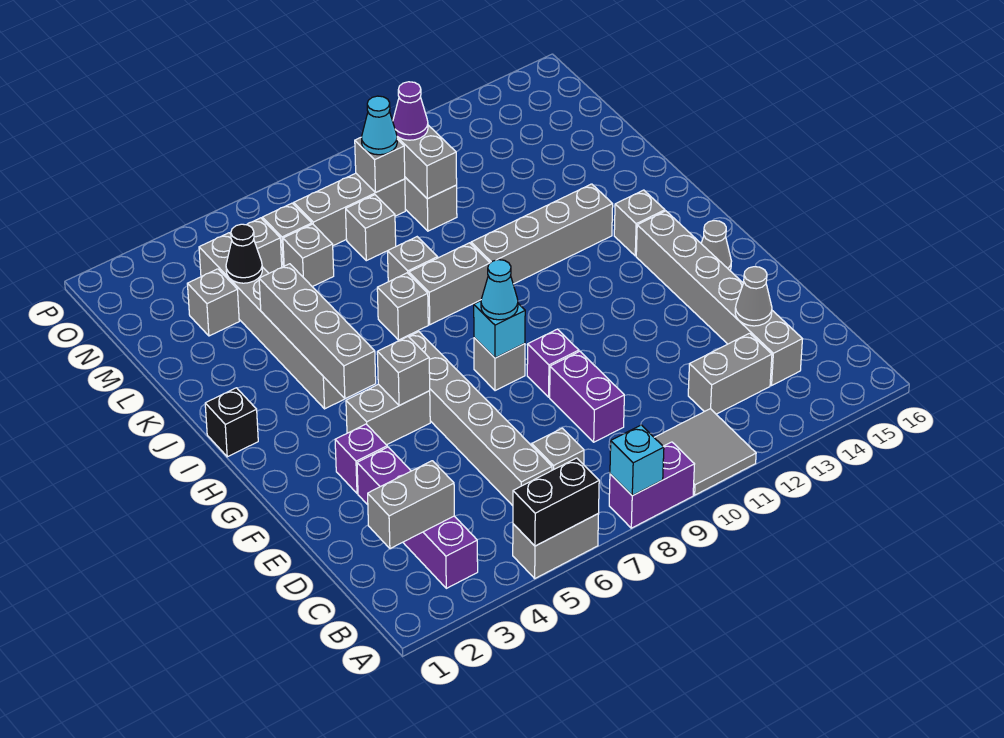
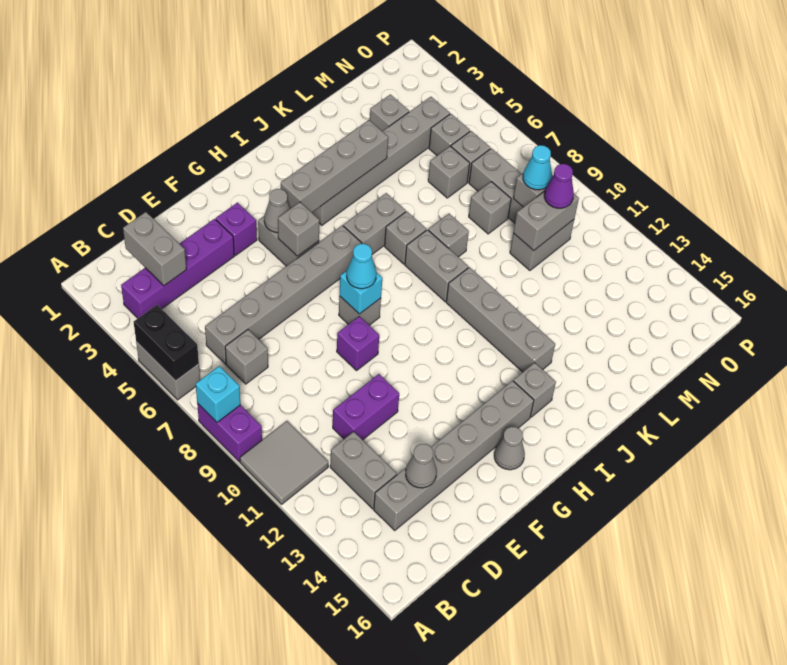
purple brick D9:E9 level 1 -> purple brick D11:E11 level 1
none -> grey cone G4 level 2
black brick I1 level 1 -> none
none -> grey brick I6:J6 level 1
black cone M4 level 2 -> none

